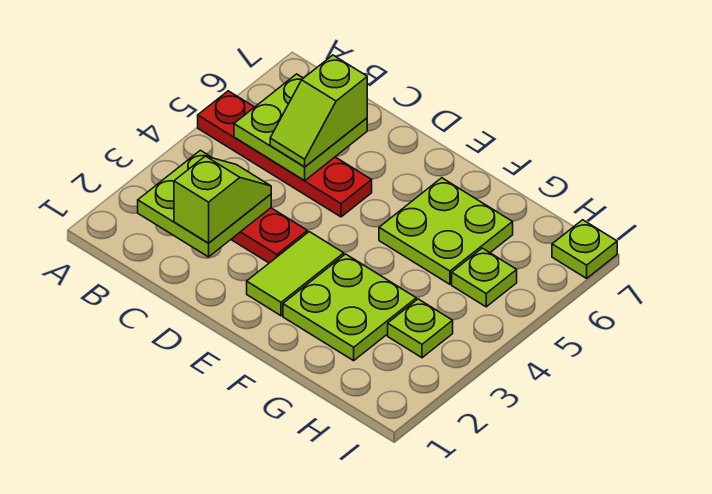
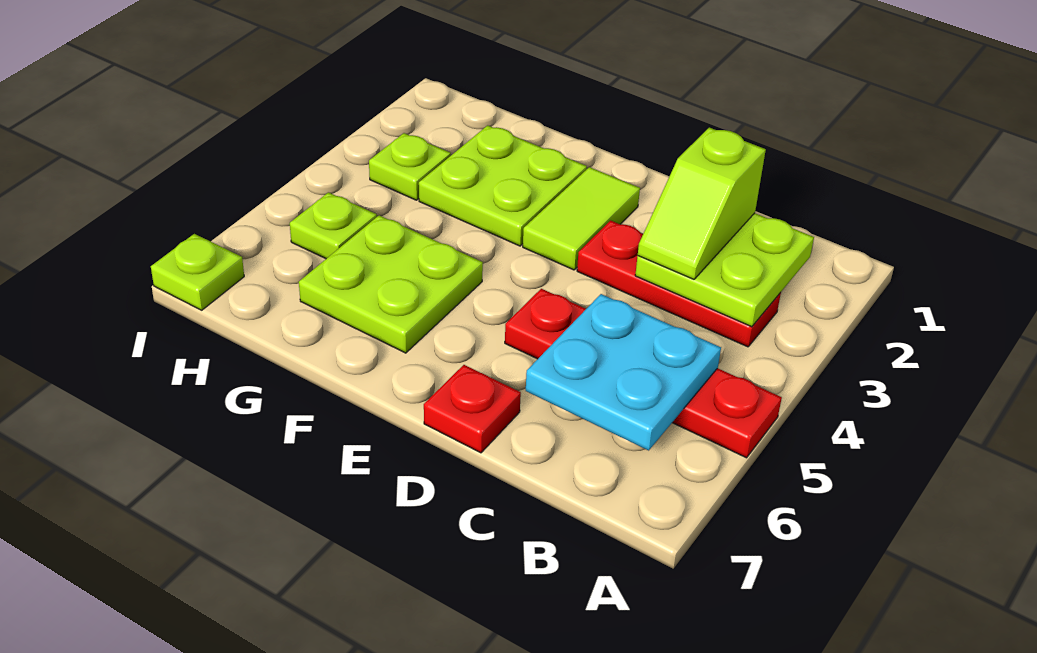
lime plate B5:C6 level 2 -> cyan plate B5:C6 level 2
lime slope C5:C6 level 3 top 6 -> none
none -> red plate D7 level 1

